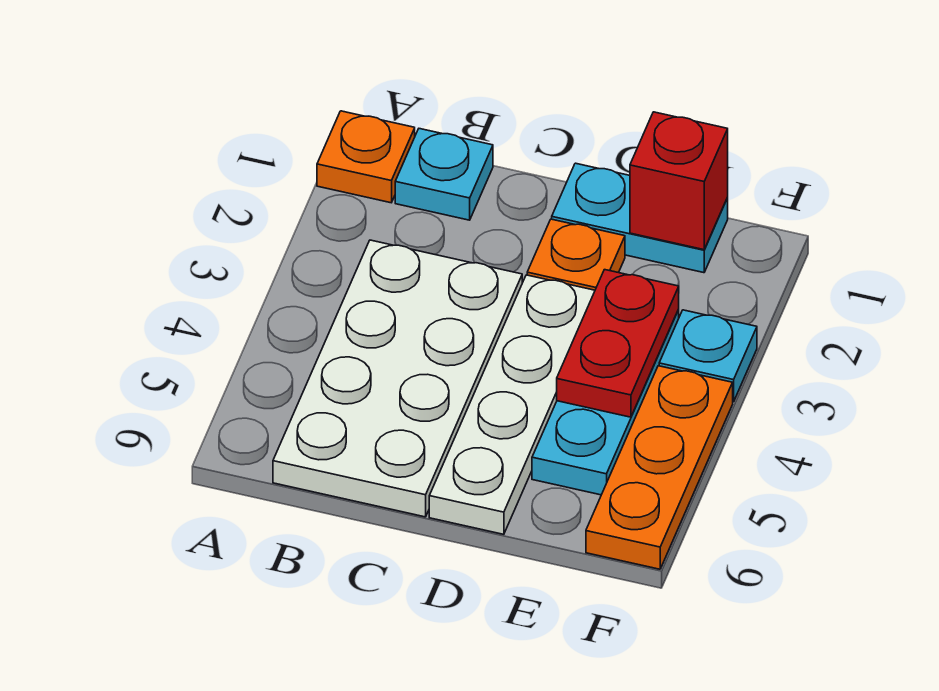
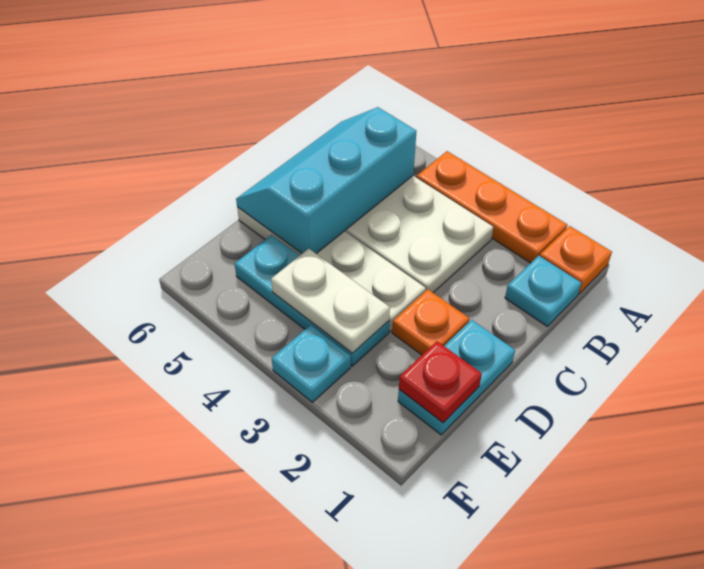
none -> cyan slope B5:D6 level 2 top 5
red brick E1 level 2 -> red plate E1 level 2
red plate E3:E4 level 2 -> white plate E3:E4 level 2
orange plate F4:F6 level 1 -> orange plate A2:A4 level 1

